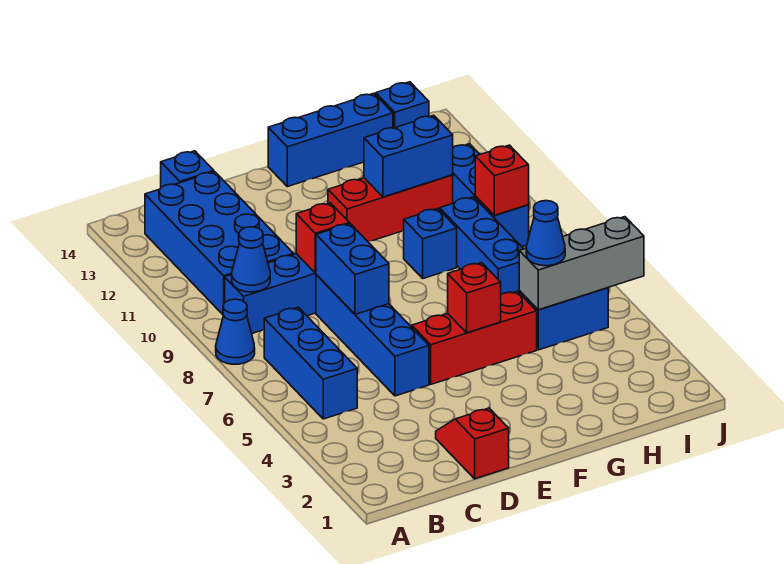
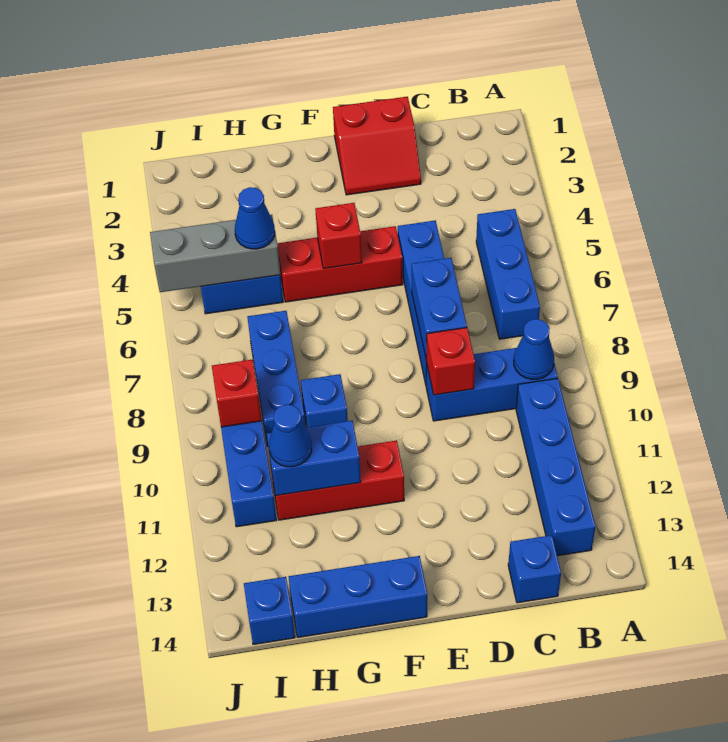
blue cone A8 level 1 -> blue cone H11 level 3
blue brick B10:C13 level 1 -> blue brick B10:B13 level 1
red slope D1:D2 level 1 top 1 -> red slope D1:E2 level 1 top 1

